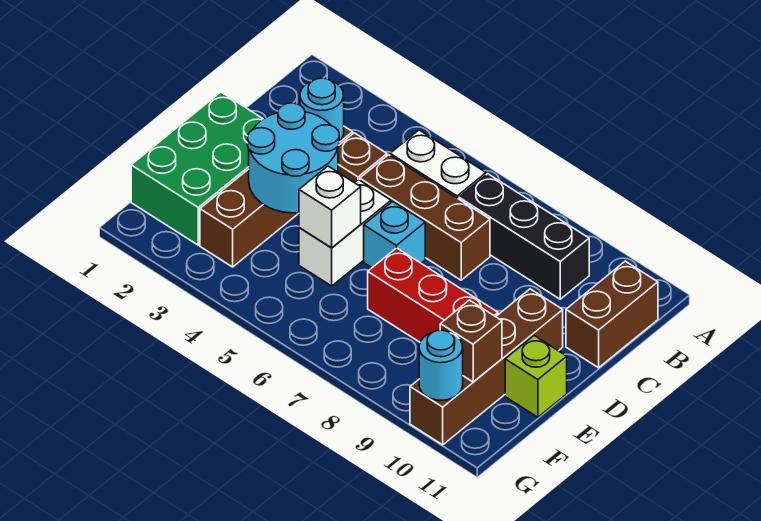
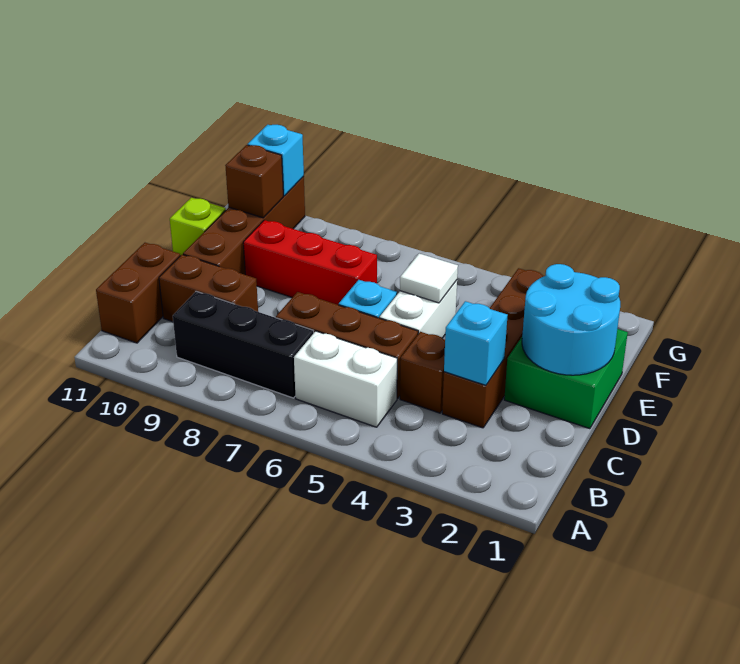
cyan round brick C3 level 2 -> cyan brick C3 level 2
none -> brown brick C9:C10 level 1
green brick D1:F2 level 1 -> green brick D1:E2 level 1
cyan round brick D3:E4 level 2 -> cyan round brick D1:E2 level 2
white brick E5 level 2 -> white tile E5 level 2
cyan round brick G10 level 2 -> cyan brick G10 level 2

